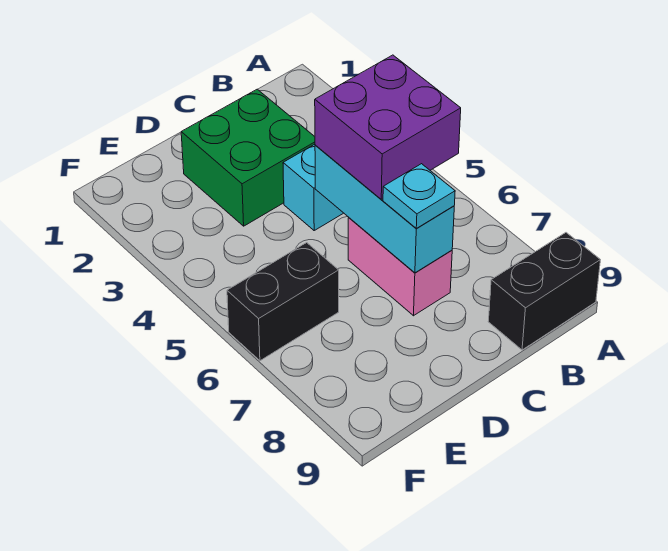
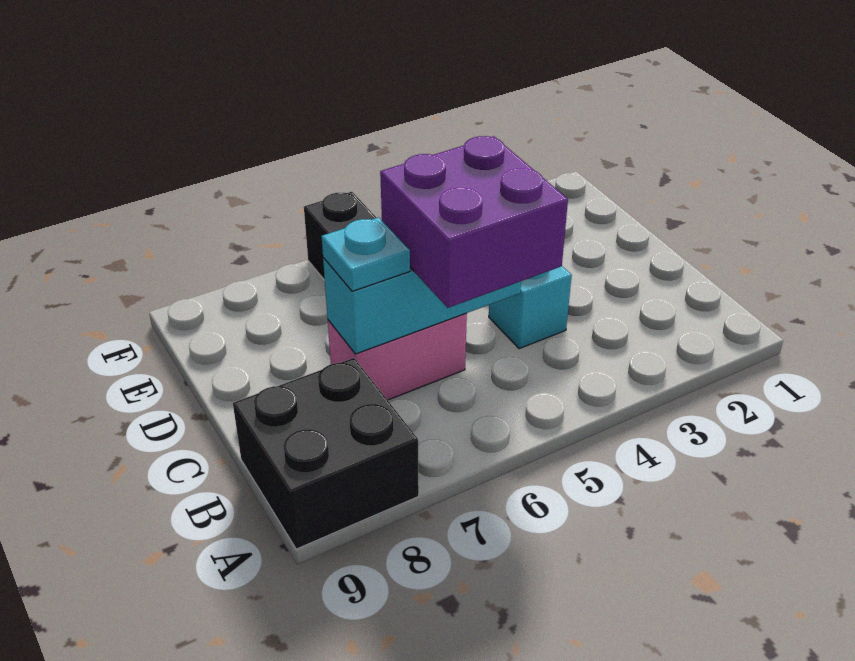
black brick A9:B9 level 1 -> black brick A8:B9 level 1
green brick C2:D3 level 1 -> none

